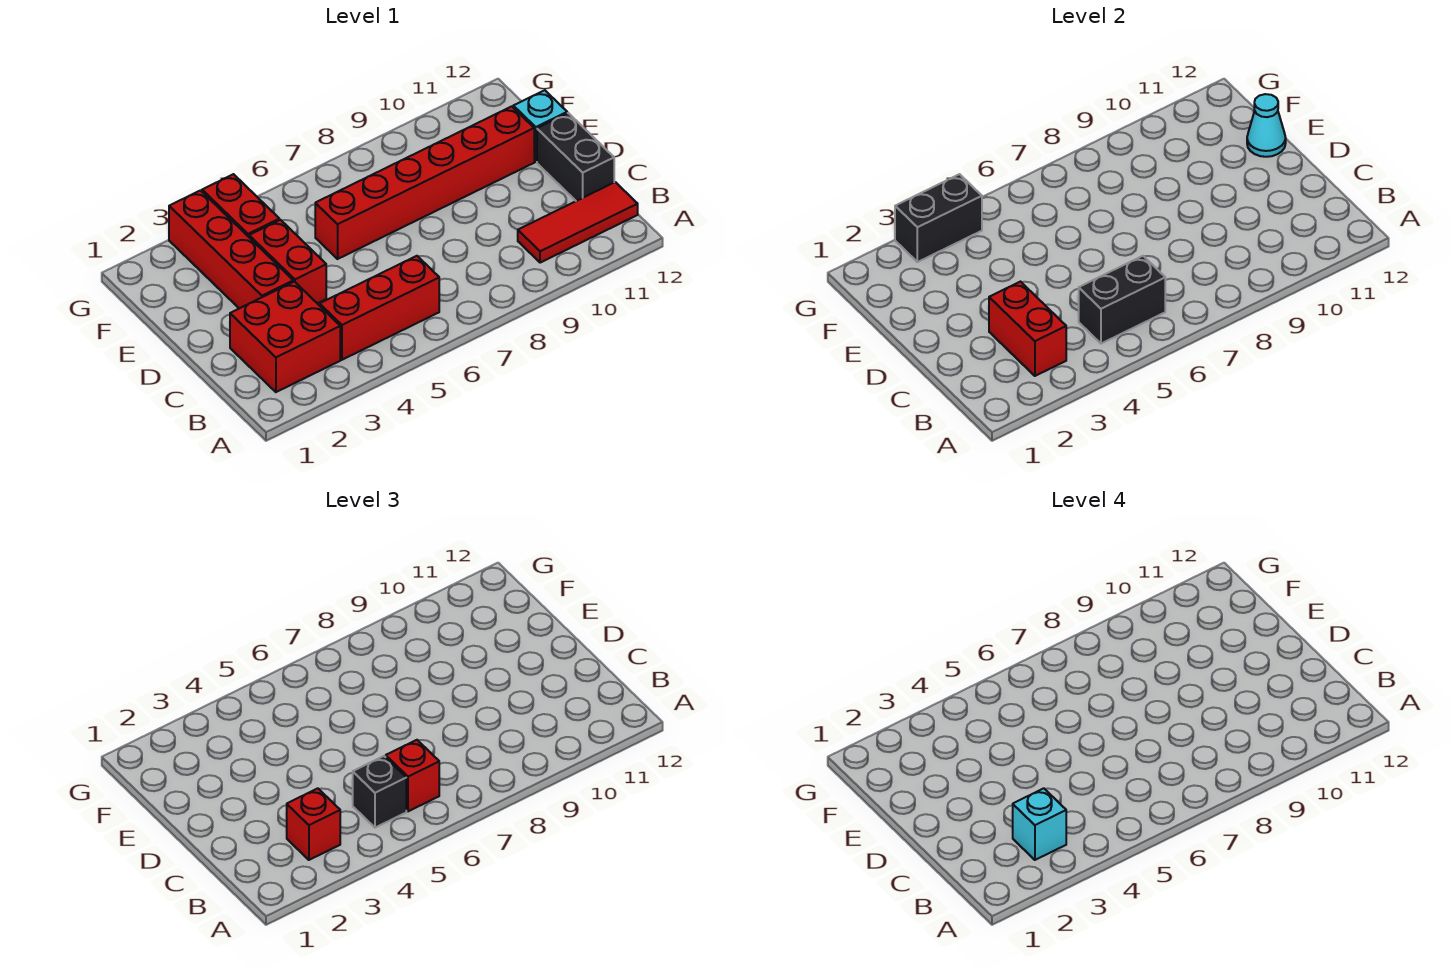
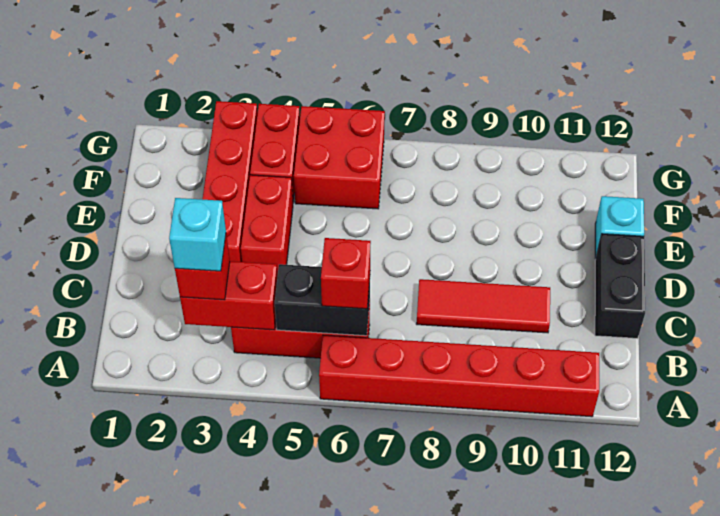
red brick B2:C3 level 1 -> red brick F5:G6 level 1
red brick B3:C3 level 2 -> red brick B3:B4 level 2
black brick B5 level 3 -> none
red tile B10:B12 level 1 -> red tile C8:C10 level 1
red brick E6:E11 level 1 -> red brick A6:A11 level 1
cyan cone E12 level 2 -> none
black brick G3:G4 level 2 -> none

